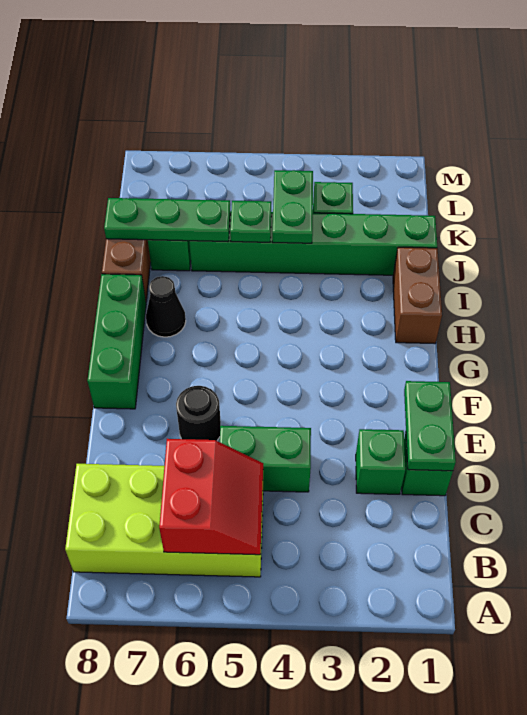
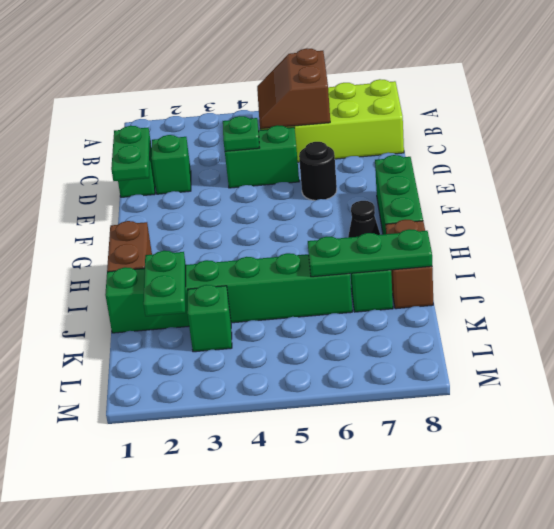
red slope B5:C6 level 2 top 6 -> brown slope B5:C6 level 2 top 6
green plate J4:K4 level 2 -> green plate J2:K2 level 2
green plate J5 level 2 -> green plate D4 level 2

